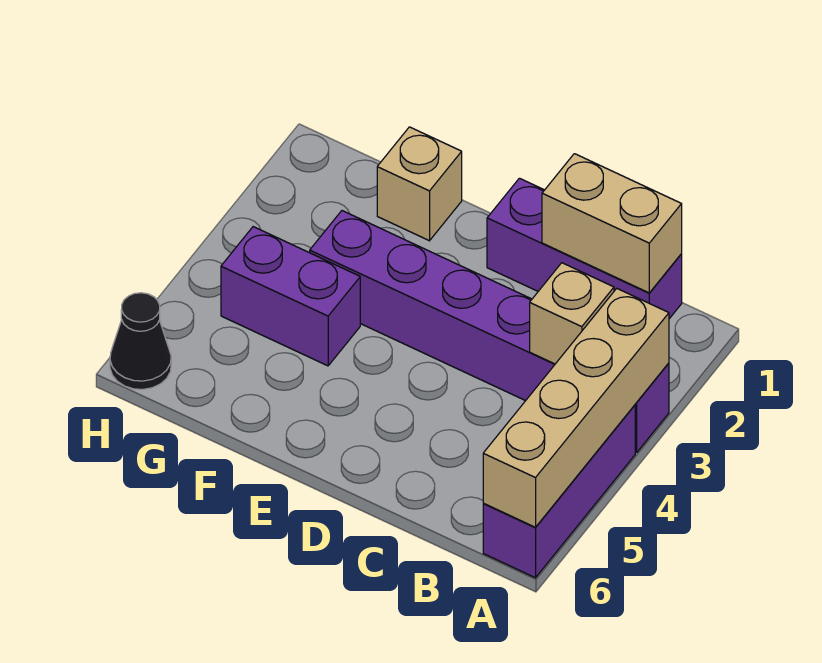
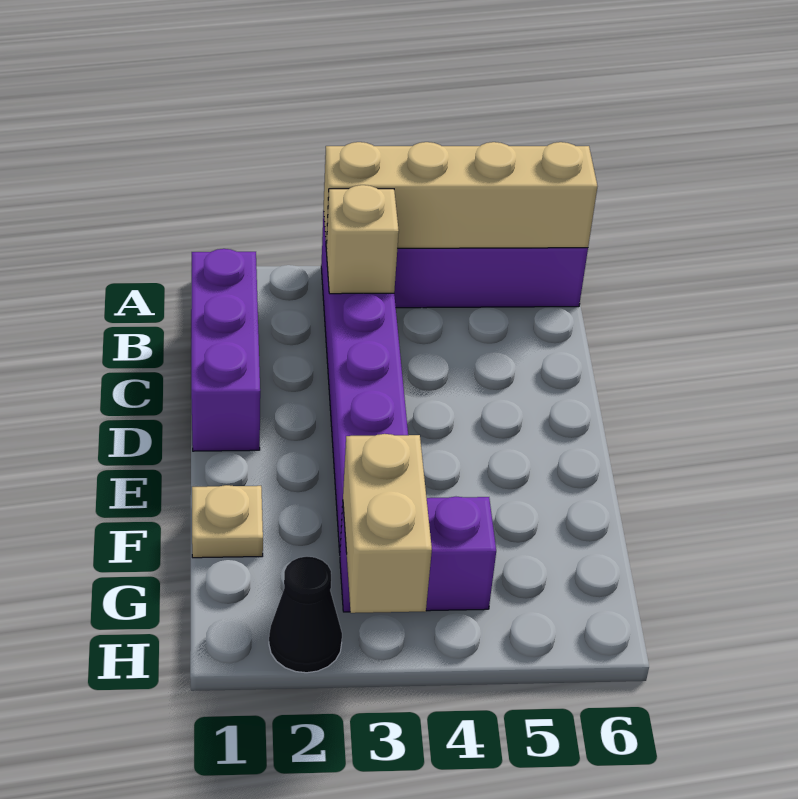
tan brick B1:C1 level 2 -> tan brick G3:H3 level 2
tan brick F1 level 1 -> tan plate F1 level 1
purple brick F4:G4 level 1 -> purple brick G3:G4 level 1
black cone H6 level 1 -> black cone H2 level 1

